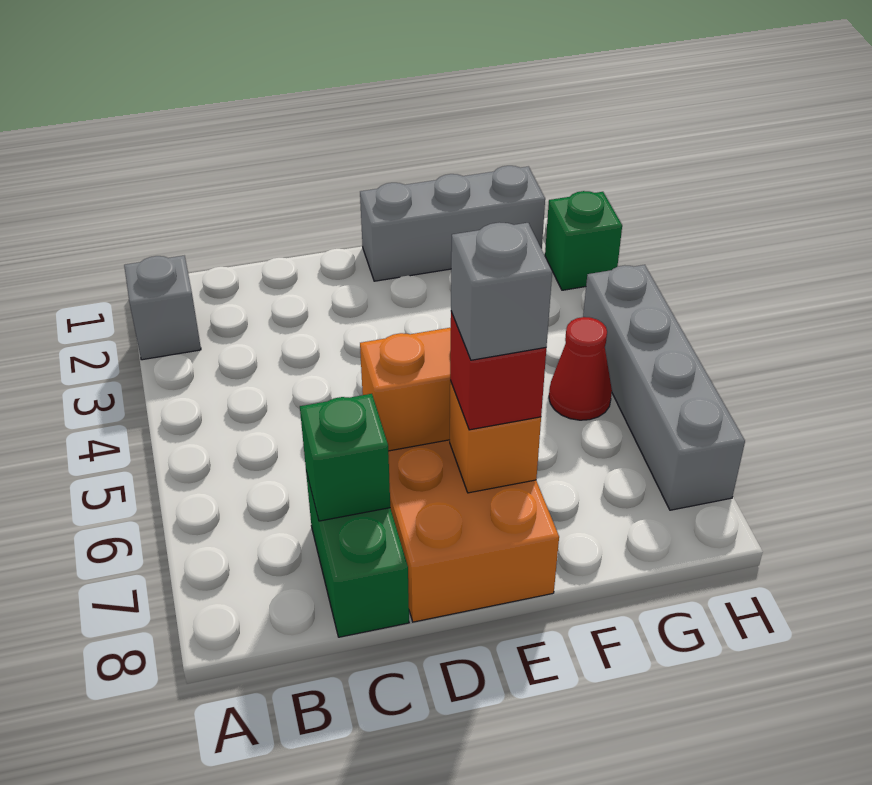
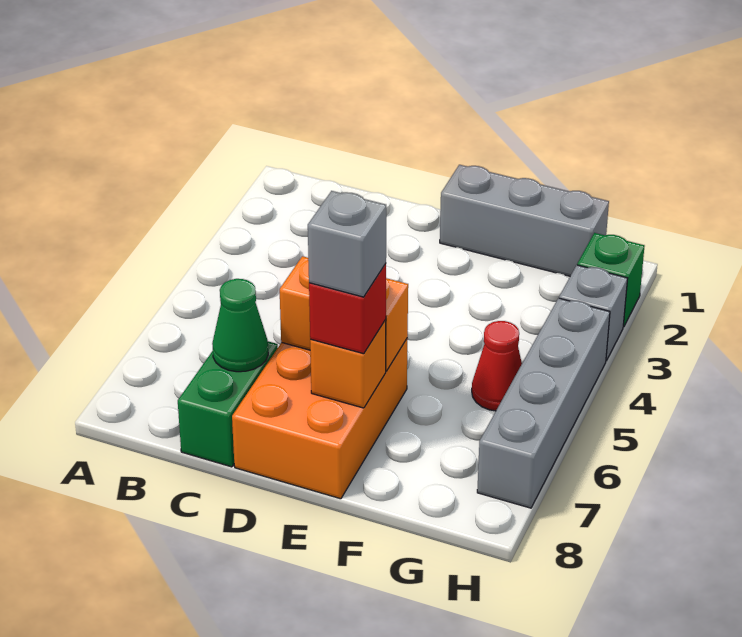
grey brick A2 level 1 -> grey brick H3 level 1
green brick C7 level 2 -> green cone C7 level 2

